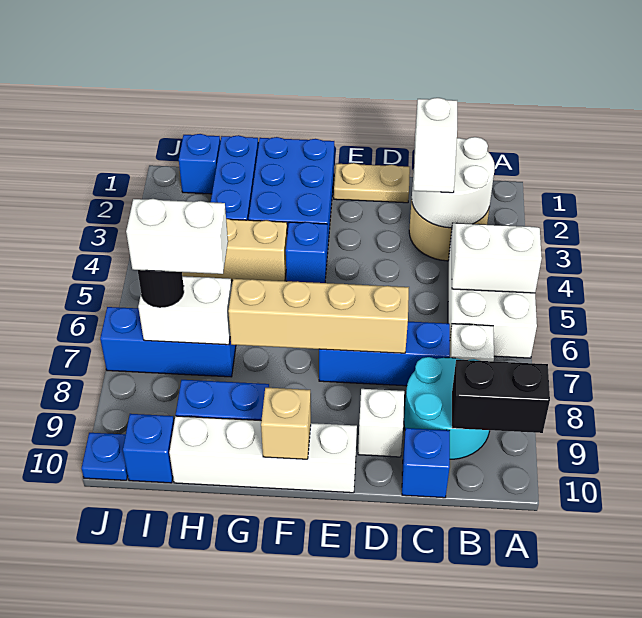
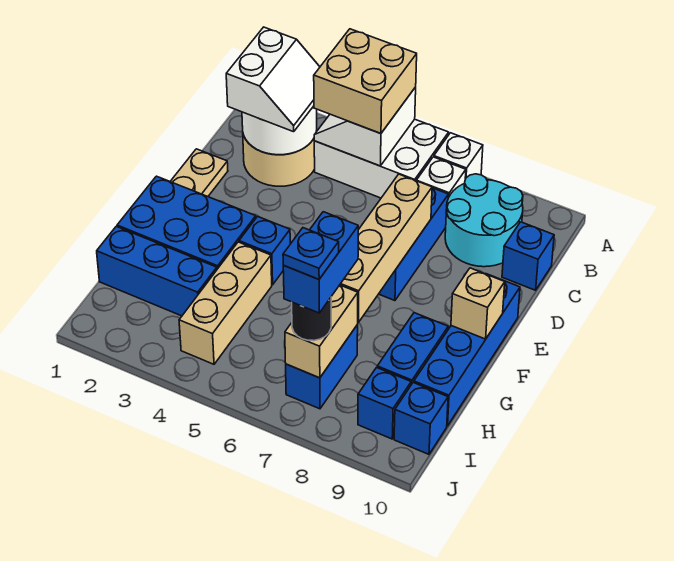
none -> tan brick A4:B5 level 3
black brick A9:B9 level 2 -> none
white slope C2:C3 level 3 top 2 -> white slope B2:C3 level 3 top 2
white brick D9 level 1 -> white brick A7 level 1
white brick E10:H10 level 1 -> blue brick E10:H10 level 1
blue brick H7:J7 level 1 -> blue brick H7:I7 level 1
white brick H7:I7 level 2 -> tan brick H7:I7 level 2
white brick H7:I7 level 4 -> blue brick H7:I7 level 4
blue brick I1 level 1 -> blue brick I9 level 1
blue plate J10 level 1 -> blue plate I7 level 5

